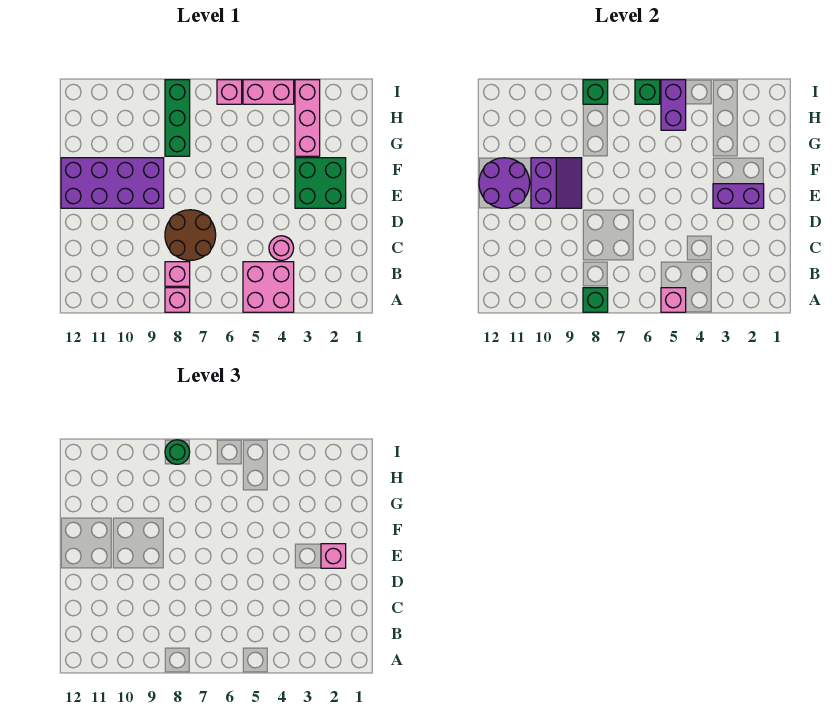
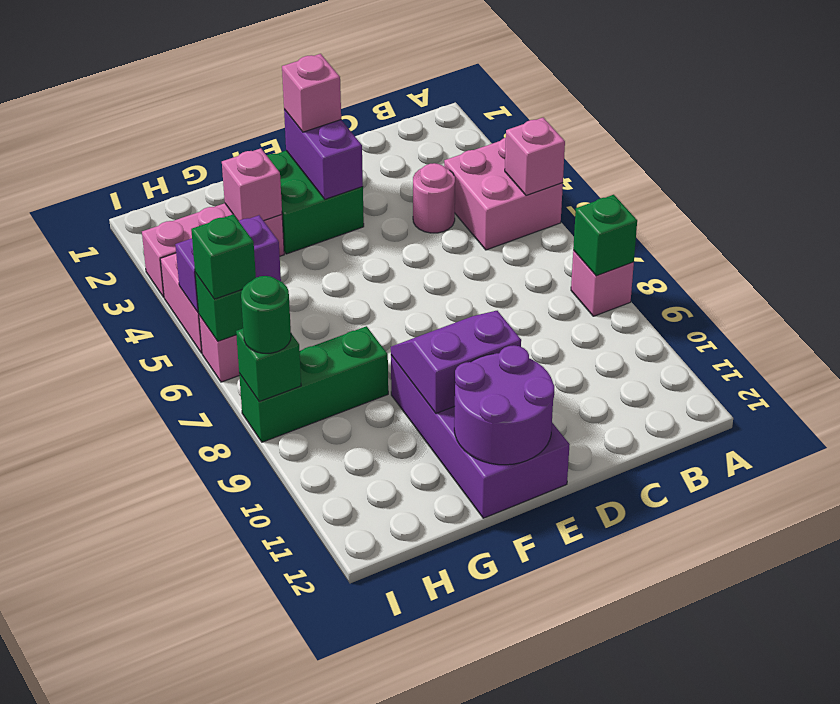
pink brick B8 level 1 -> pink brick G3 level 2
brown round brick C7:D8 level 1 -> none
none -> green brick I6 level 3

